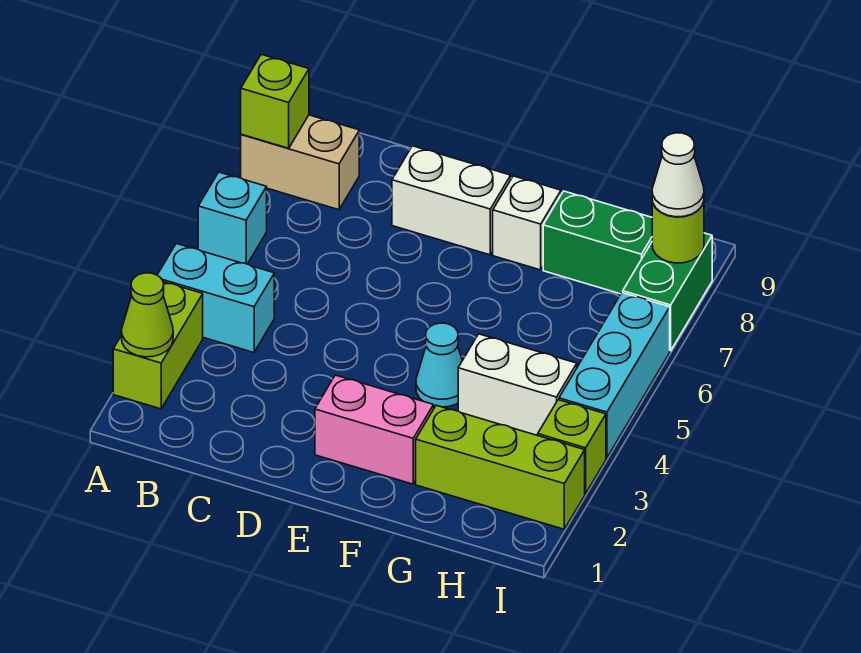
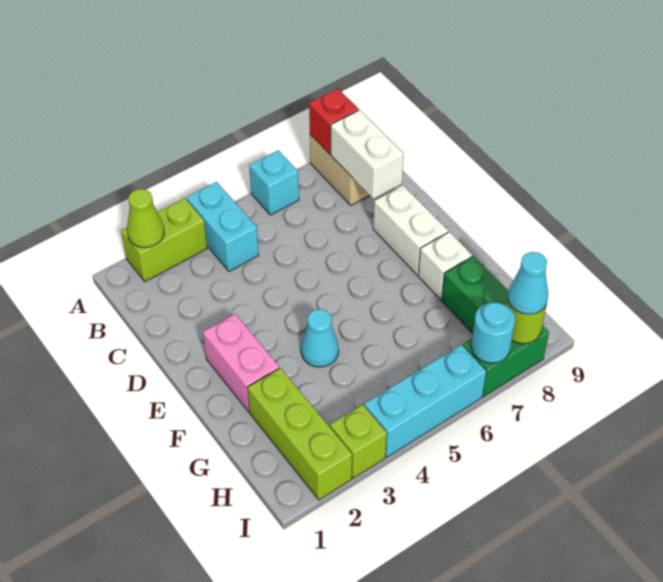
lime brick A8 level 2 -> red brick A8 level 2
white brick G4:H4 level 1 -> white brick B8:C8 level 2
none -> cyan round brick I7 level 2
white cone I8 level 3 -> cyan cone I8 level 3

